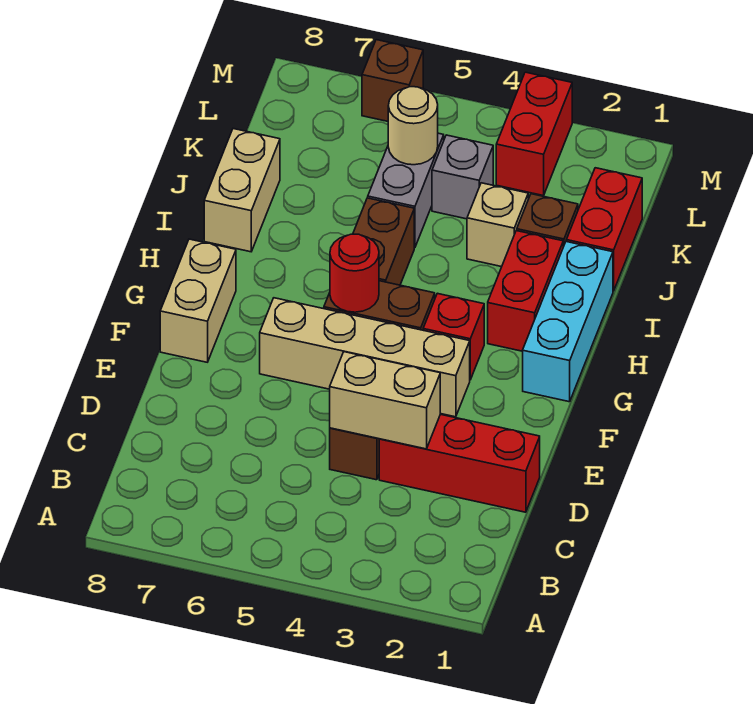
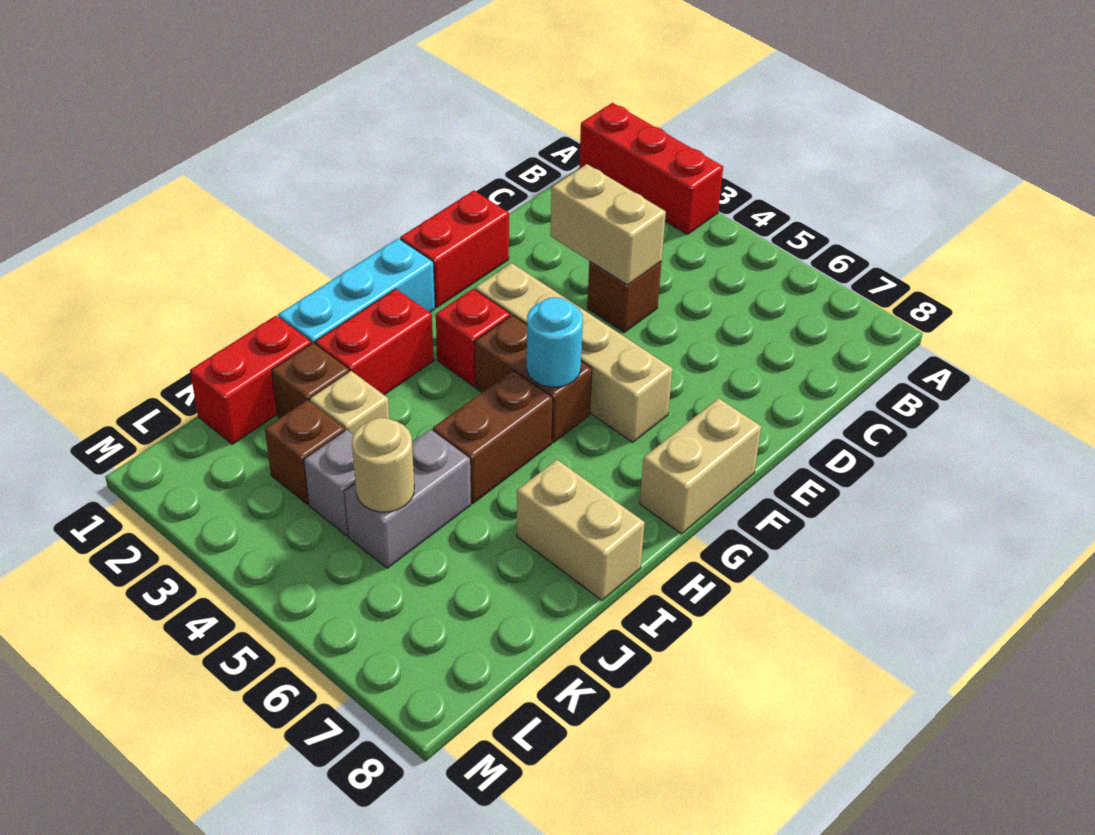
red brick D1:D3 level 1 -> red brick A1:A3 level 1
red round brick G5 level 2 -> cyan round brick G5 level 2
tan brick I8:J8 level 1 -> tan brick I7:I8 level 1
red brick L3:M3 level 1 -> red brick E1:F1 level 1
brown brick M6 level 1 -> brown brick K3 level 1

